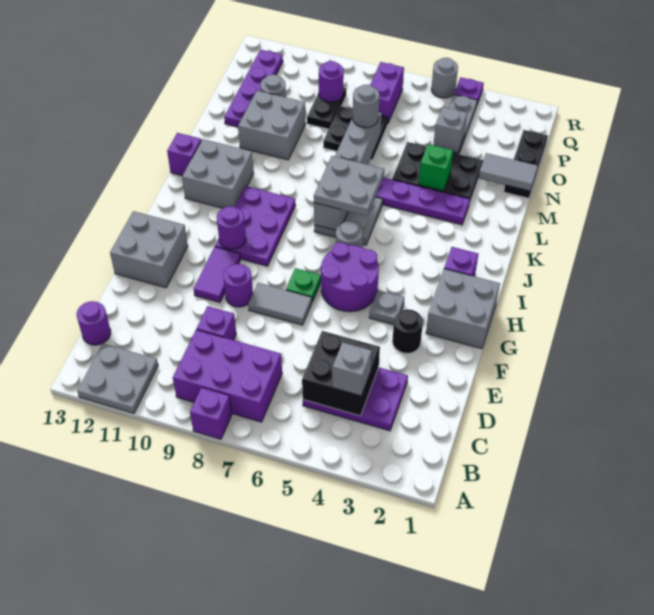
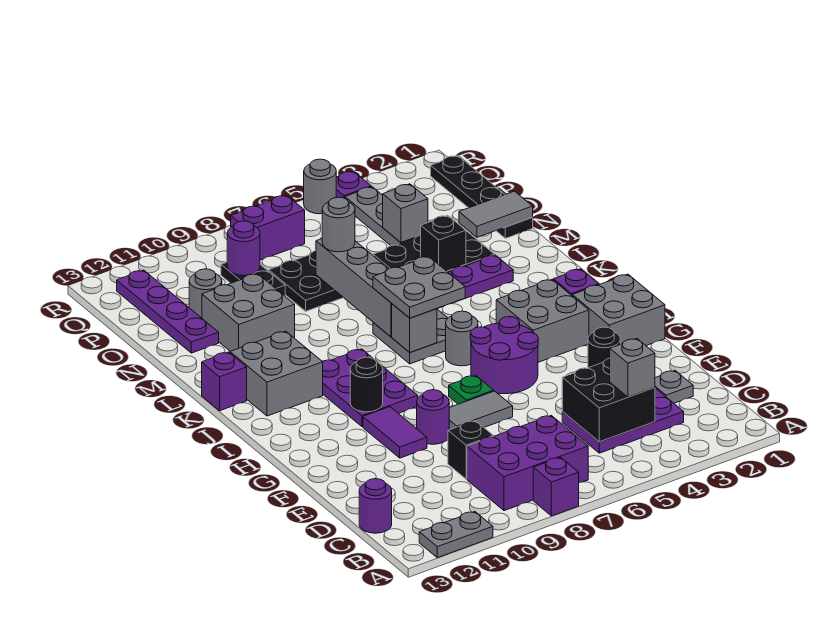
grey plate A11:B12 level 1 -> grey plate A11:A12 level 1
purple brick D9 level 1 -> black brick D9 level 1
grey brick F12:G13 level 1 -> grey brick H3:I4 level 1
grey plate G4 level 1 -> grey plate D2 level 1
purple round brick H10 level 2 -> black round brick H10 level 2
green brick M4 level 2 -> black brick M4 level 2
black plate N1:P1 level 1 -> black plate N1:Q1 level 1
purple brick P7:Q7 level 1 -> purple brick Q7:Q8 level 1

